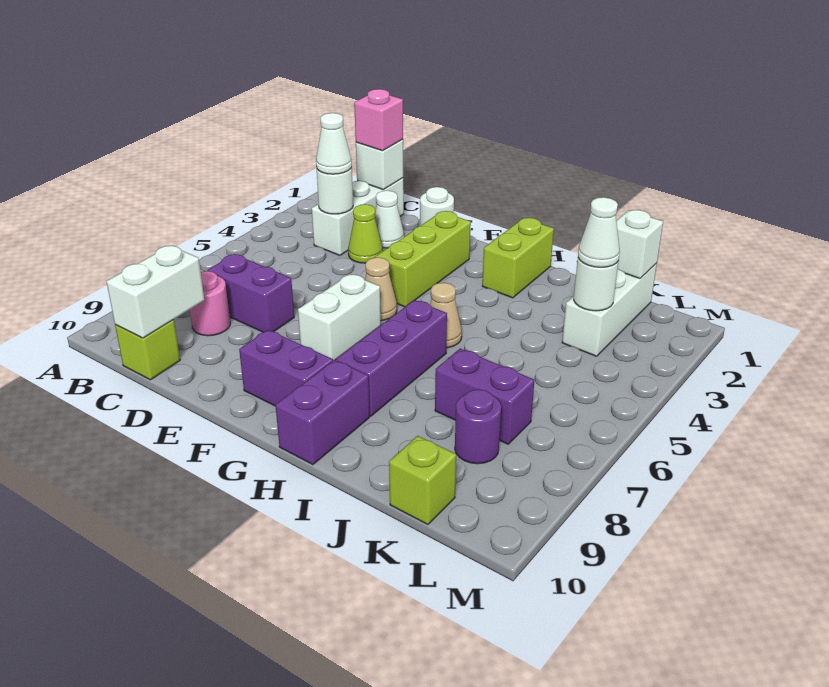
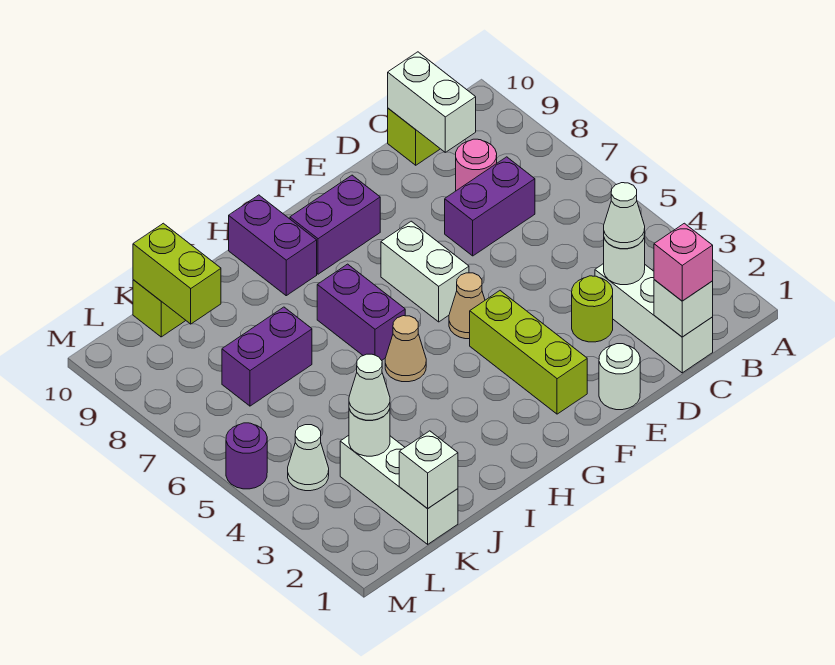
white cone D2 level 1 -> white cone L4 level 1
lime cone D3 level 1 -> lime round brick D3 level 1
lime brick H1:H2 level 1 -> lime brick K9:K10 level 2
purple brick H6:H8 level 1 -> purple brick H6:H7 level 1
purple round brick K8 level 1 -> purple round brick M5 level 1

